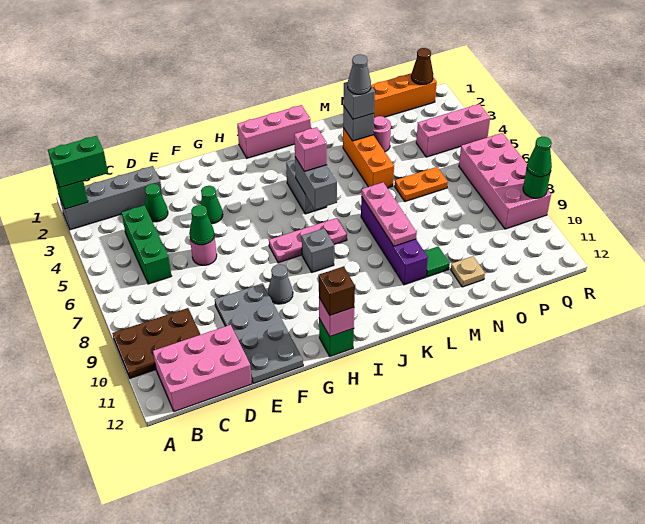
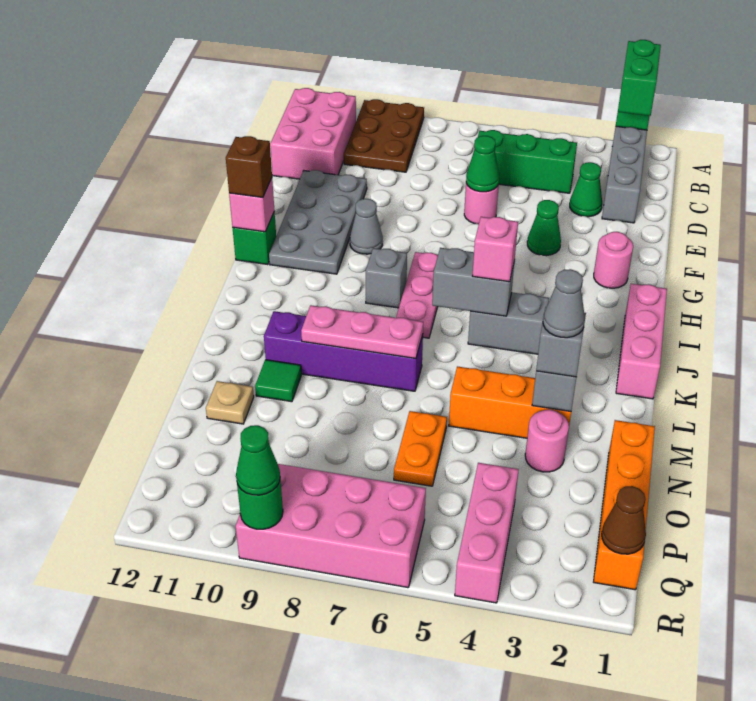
grey plate E9:F12 level 1 -> grey plate E10:H11 level 1
none -> pink round brick G2 level 1

